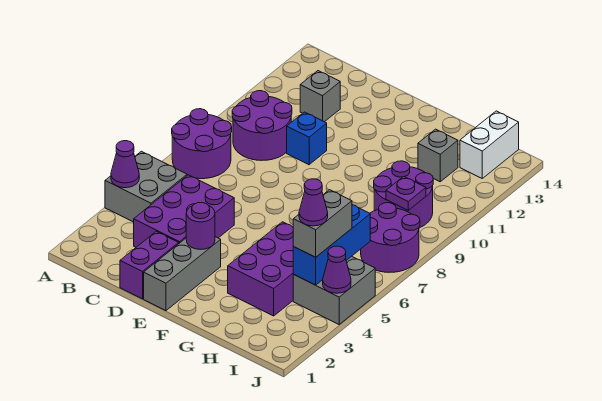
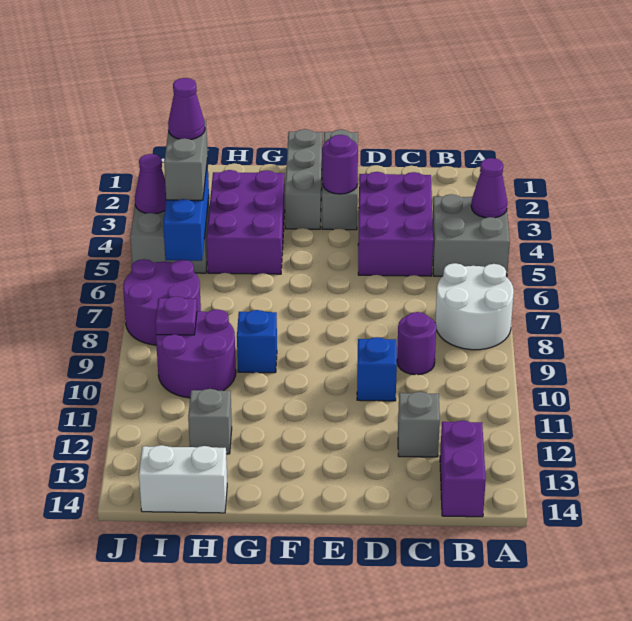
purple round brick A7:B8 level 1 -> white round brick A7:B8 level 1
purple round brick B9:C10 level 1 -> purple round brick C9 level 1
purple brick D1:D2 level 1 -> purple brick B13:B14 level 1
none -> grey brick F1:F3 level 1
none -> blue brick G9 level 1
white brick I13:I14 level 1 -> white brick H14:I14 level 1

